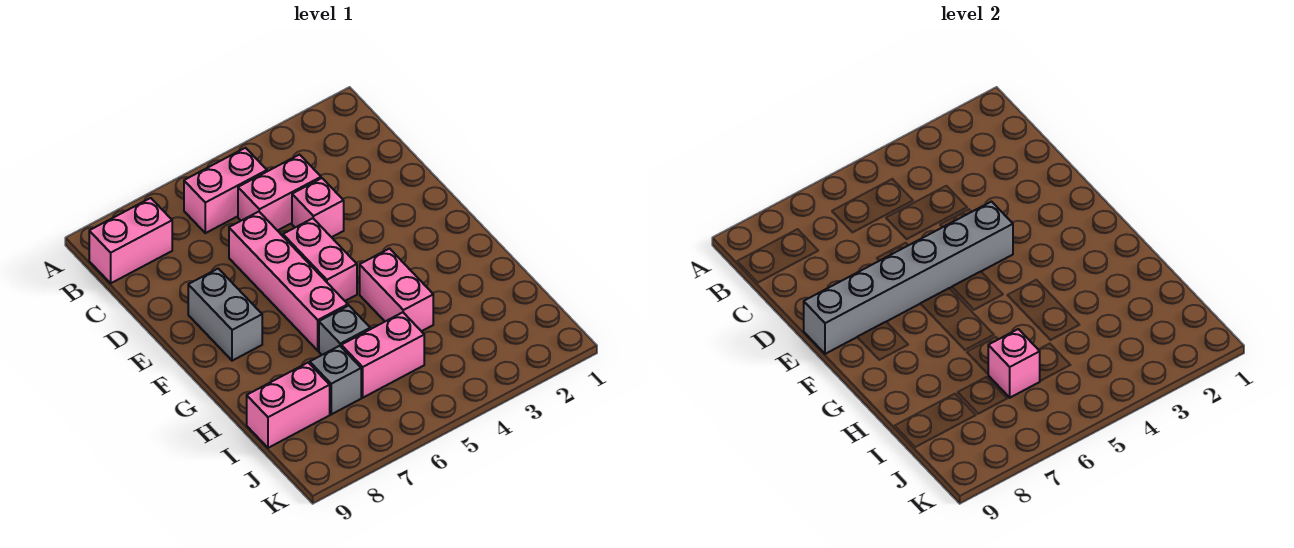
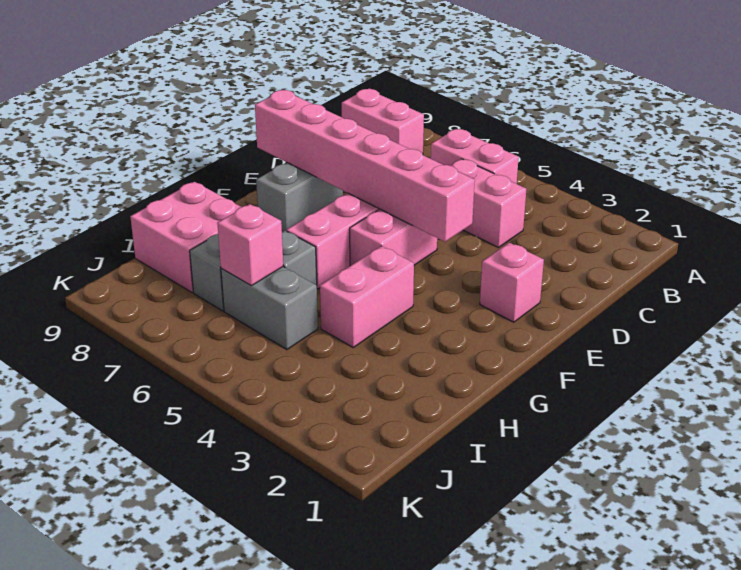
pink brick D4 level 1 -> pink brick E2 level 1
grey brick E4:E9 level 2 -> pink brick E4:E9 level 2
pink brick I5:I6 level 1 -> grey brick I5:I6 level 1
pink brick I8:I9 level 1 -> pink brick H8:I9 level 1

